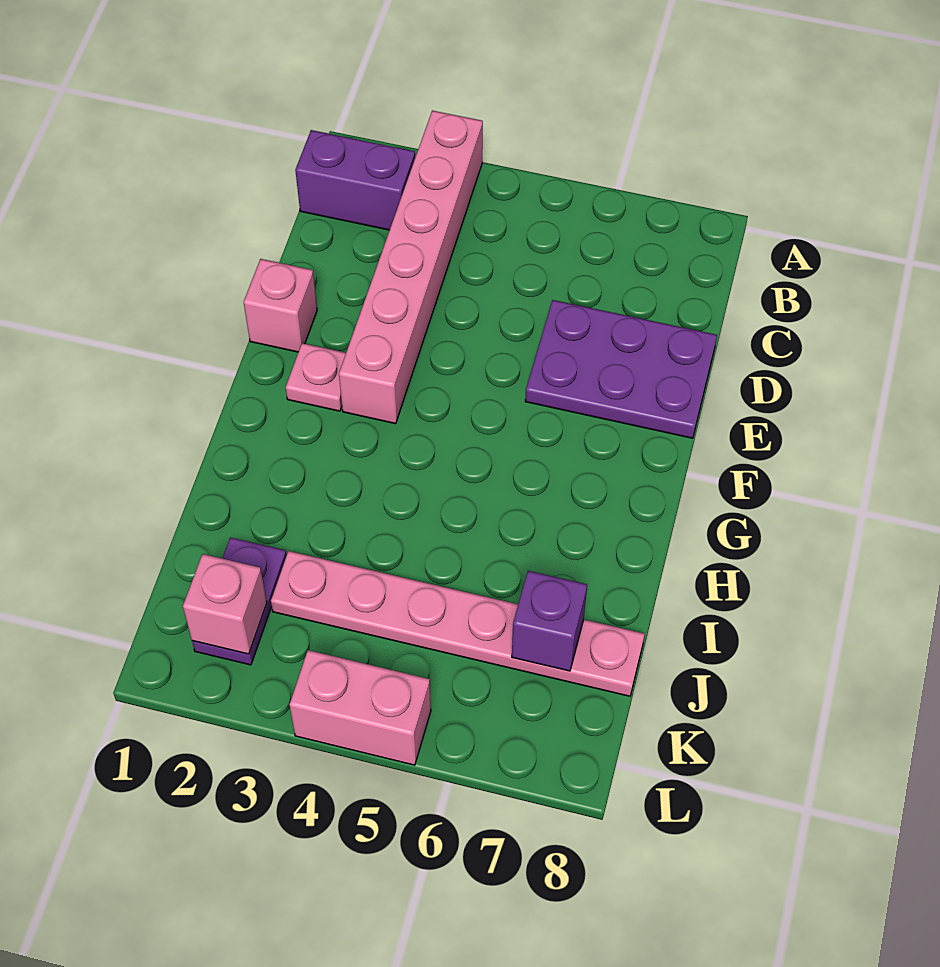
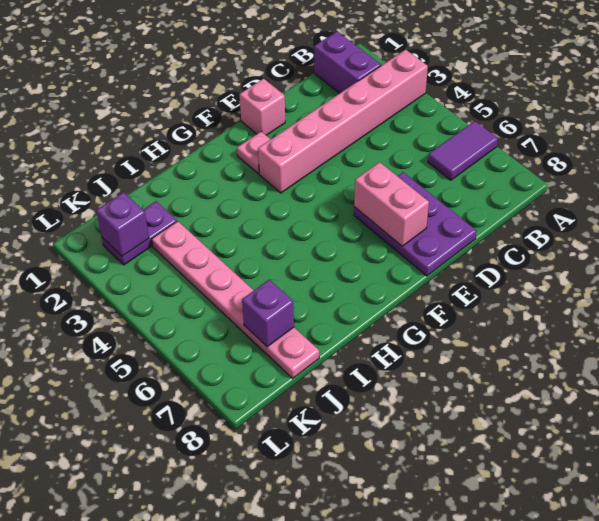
none -> purple tile A6:B6 level 1
pink brick K2 level 2 -> purple brick K2 level 2
pink brick L4:L5 level 1 -> pink brick E6:E7 level 2

